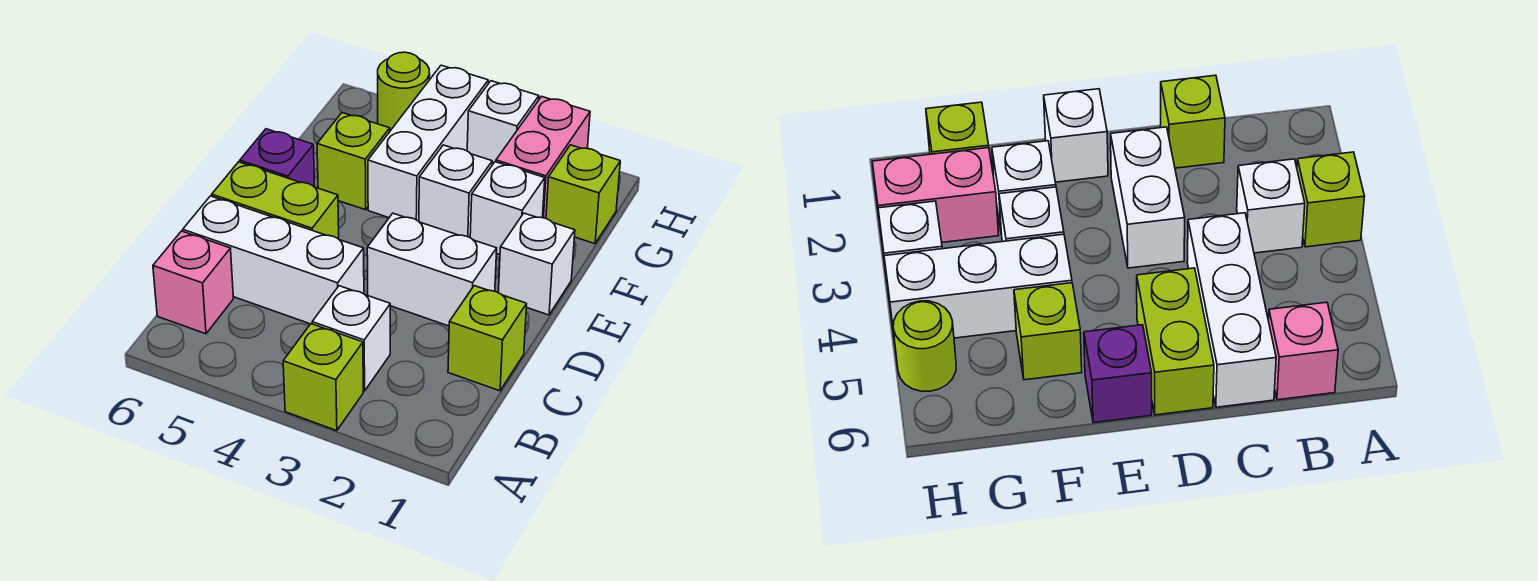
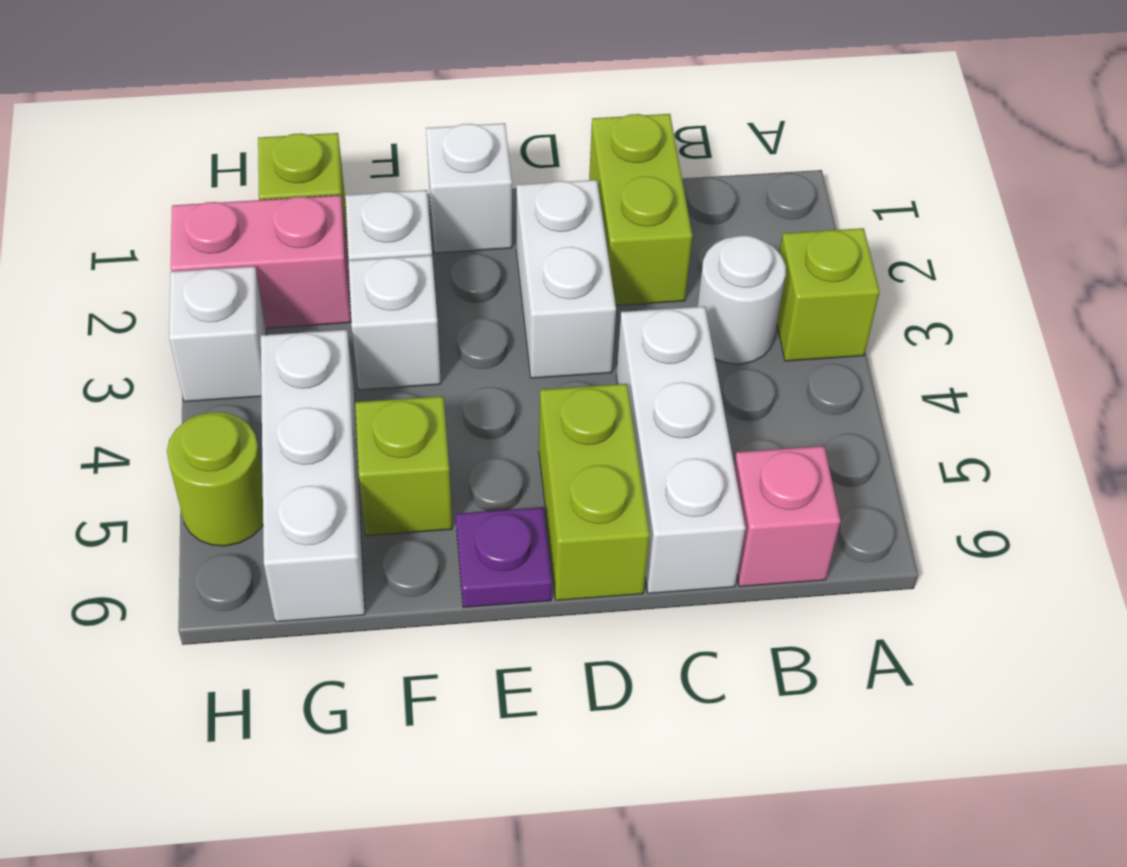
white brick B3 level 1 -> white round brick B3 level 1
lime brick C1 level 1 -> lime brick C1:C2 level 1
purple brick E6 level 1 -> purple plate E6 level 1
white brick F4:H4 level 1 -> white brick G4:G6 level 1

